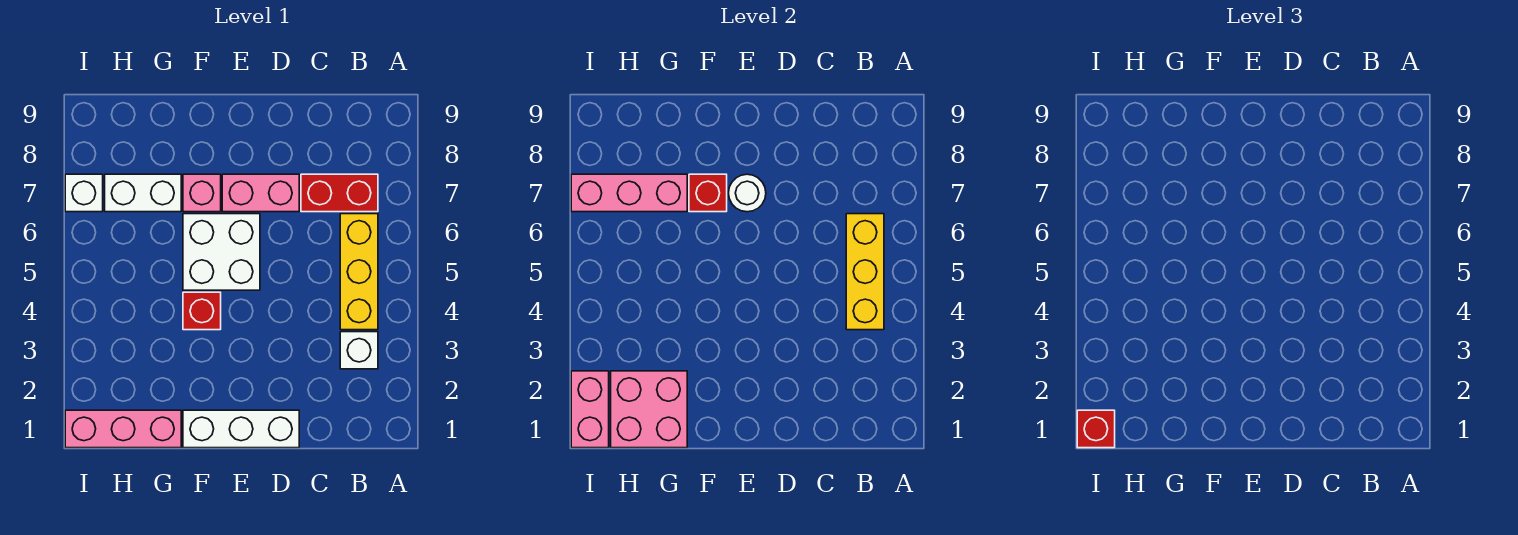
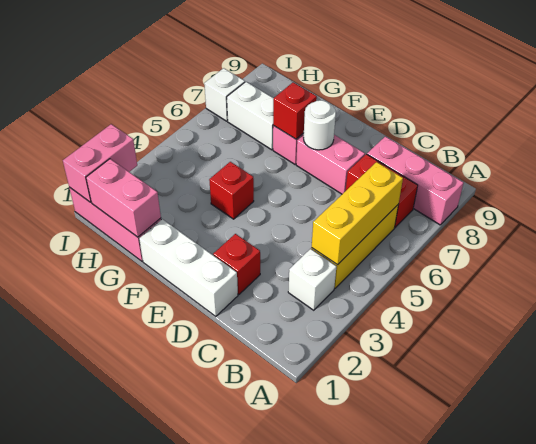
white brick E5:F6 level 1 -> none
pink brick G1:H2 level 2 -> pink brick G1:H1 level 2
pink brick G7:I7 level 2 -> pink brick A8:C8 level 1
red brick I1 level 3 -> red brick D2 level 1

